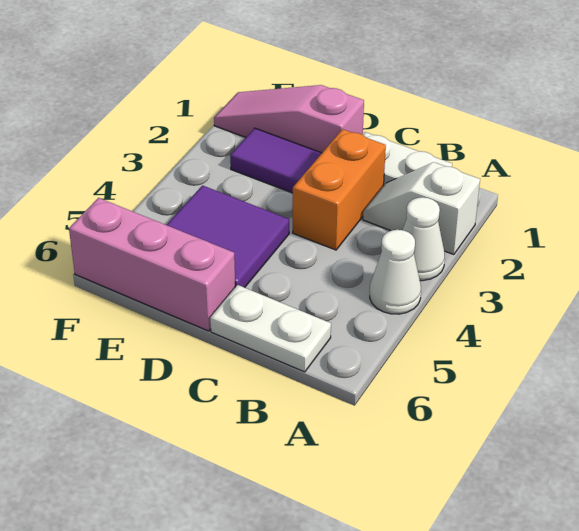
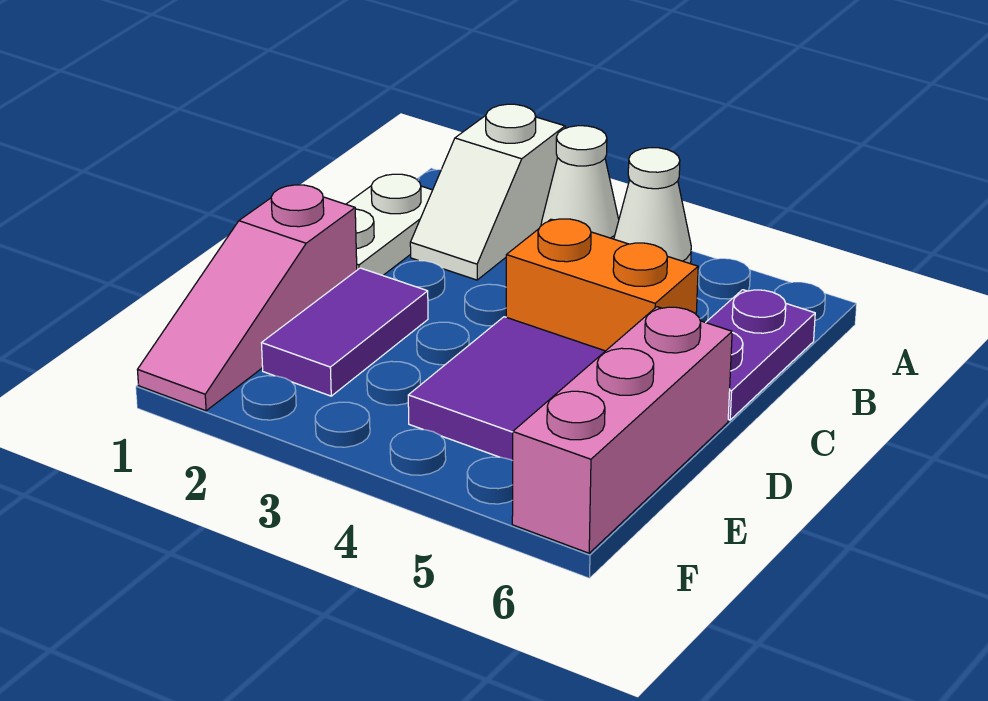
white plate B6:C6 level 1 -> purple plate B6:C6 level 1
orange brick C2:C3 level 1 -> orange brick C4:C5 level 1

